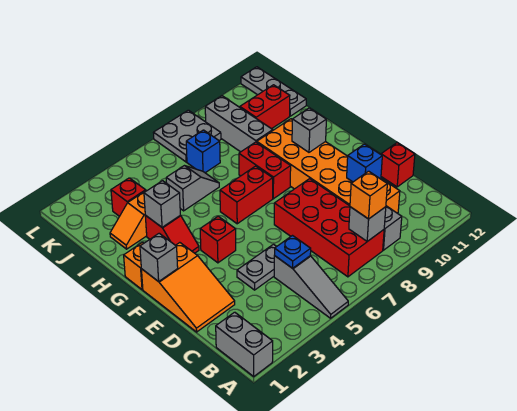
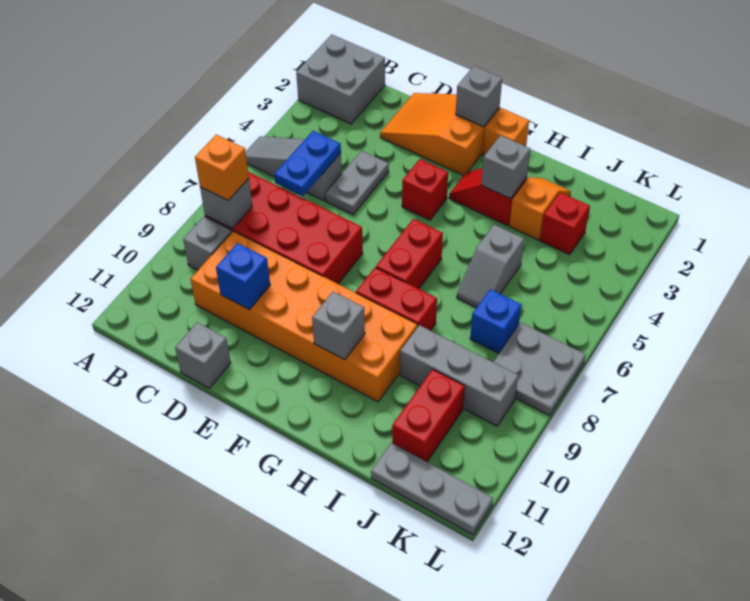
grey brick A1:B1 level 1 -> grey brick A1:B2 level 1
blue plate C5 level 2 -> blue plate C5:C6 level 2
red brick D12 level 1 -> grey brick D12 level 1

